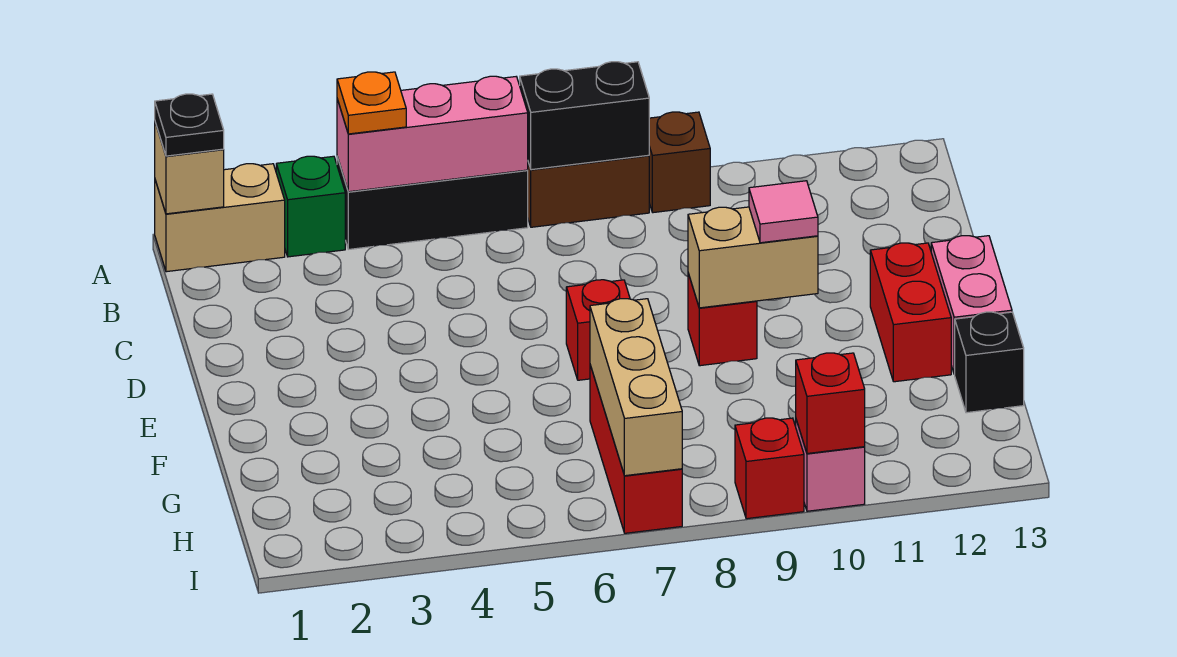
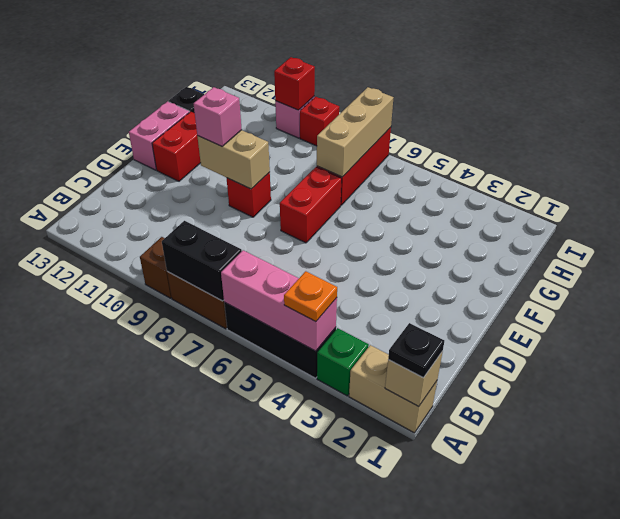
red brick E7 level 1 -> red brick E7:F7 level 1
pink tile E10 level 3 -> pink brick E10 level 3

